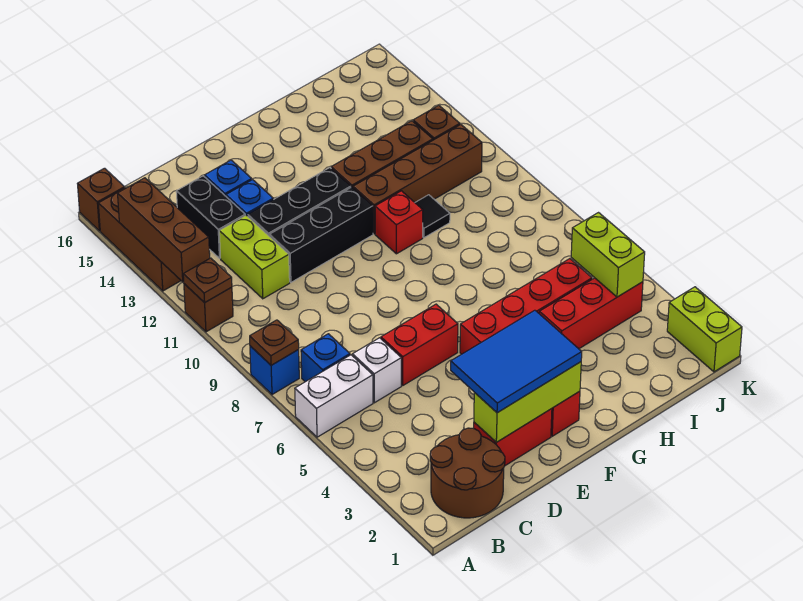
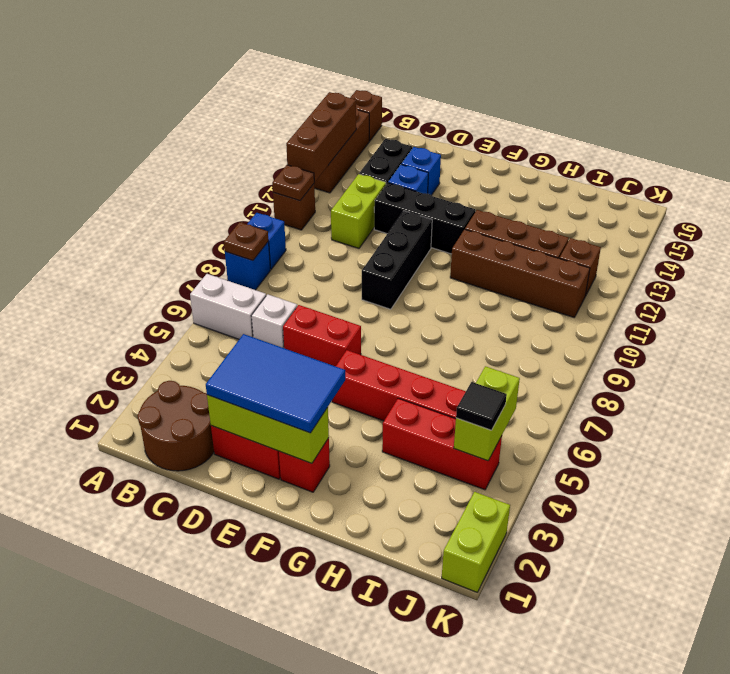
blue brick B7 level 1 -> blue brick A9 level 1
black brick D11:F11 level 1 -> black brick E9:E11 level 1
red brick G10 level 1 -> none
black tile H10 level 1 -> black tile J4 level 3

